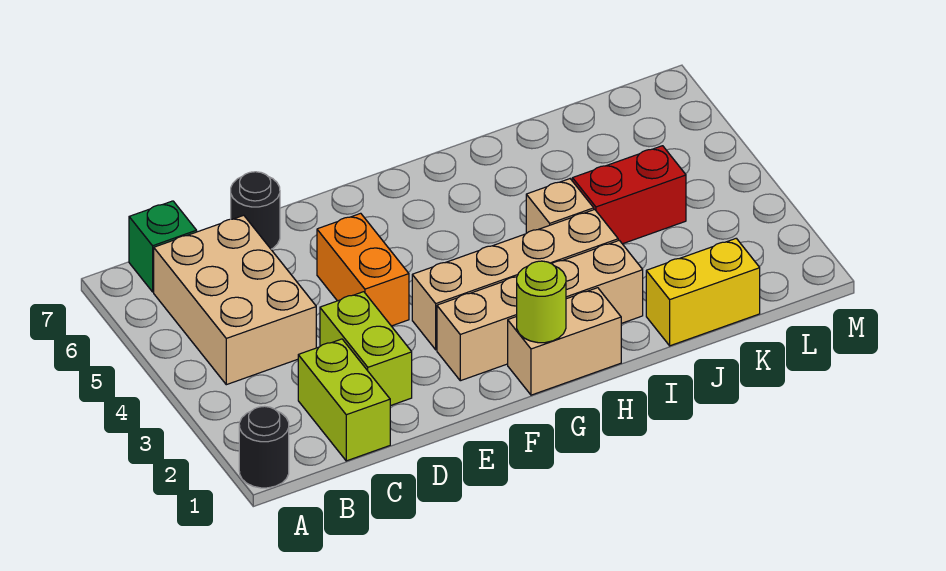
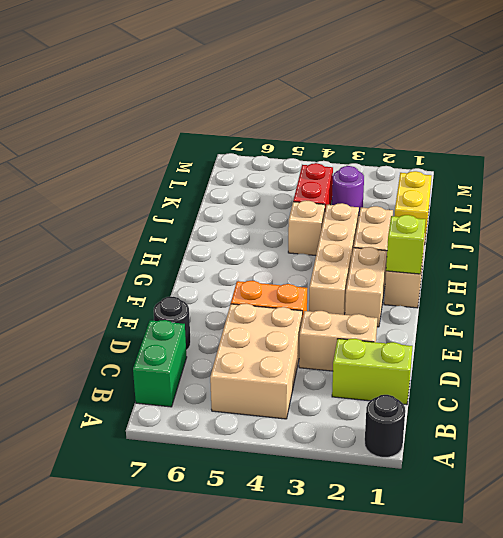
tan brick B4:C6 level 1 -> tan brick B4:D5 level 1
green brick B7 level 1 -> green brick B7:C7 level 1
lime brick D2:D3 level 1 -> tan brick D2:D3 level 1
lime round brick G1 level 2 -> lime brick G1 level 2
none -> purple round brick K3 level 1

